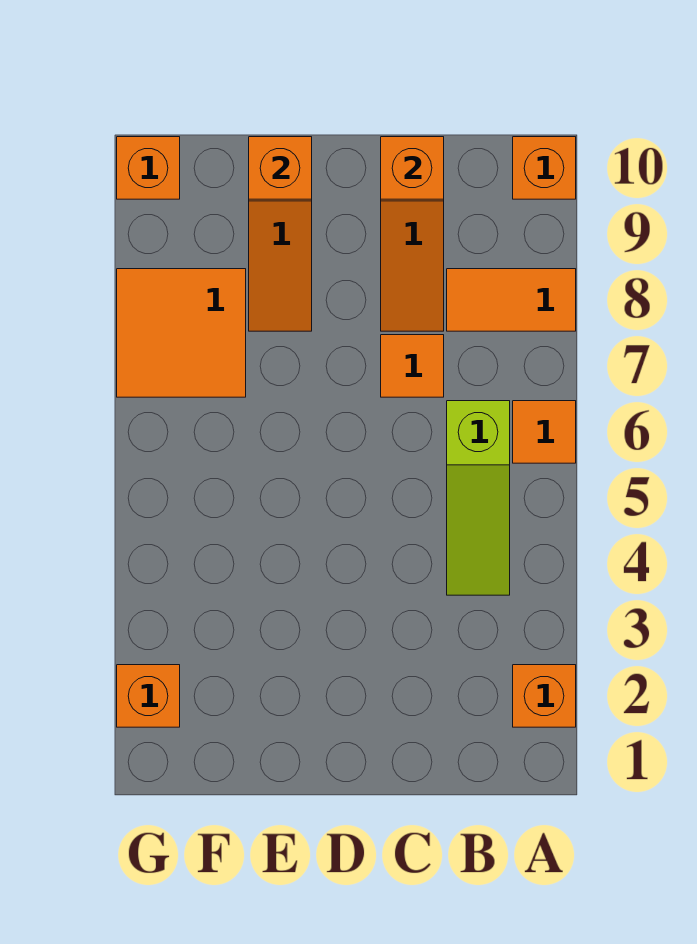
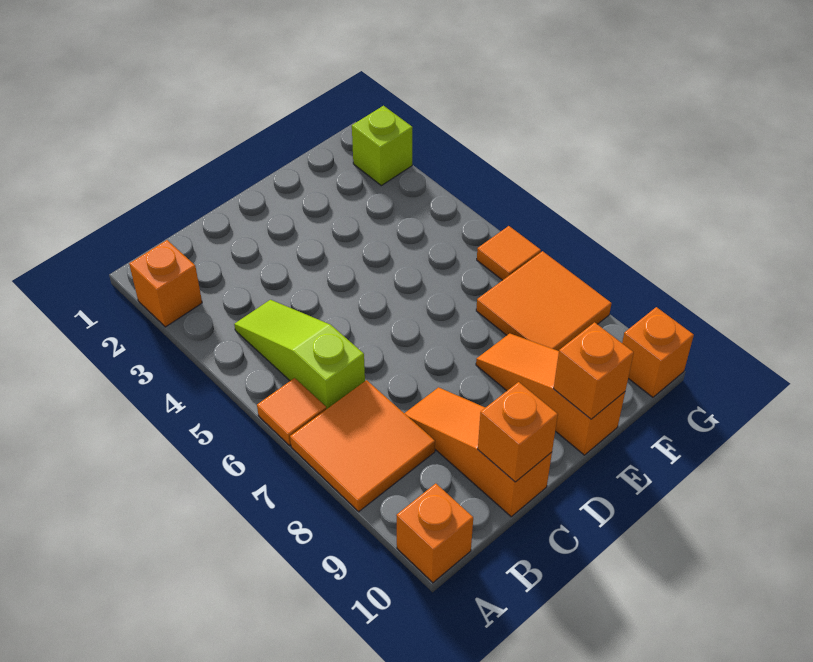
orange tile A8:B8 level 1 -> orange tile A7:B8 level 1
orange tile C7 level 1 -> orange tile G6 level 1
orange brick G2 level 1 -> lime brick G2 level 1

